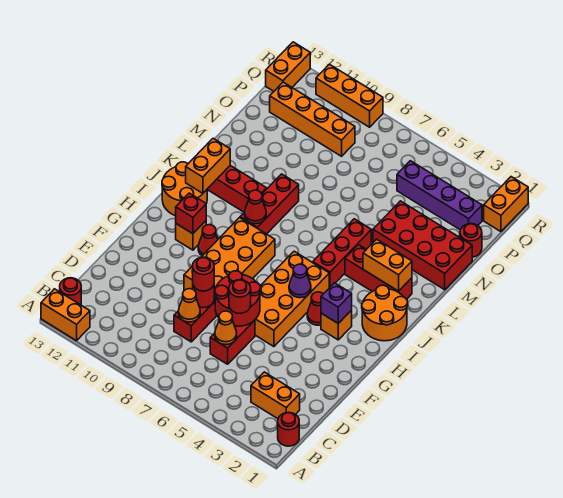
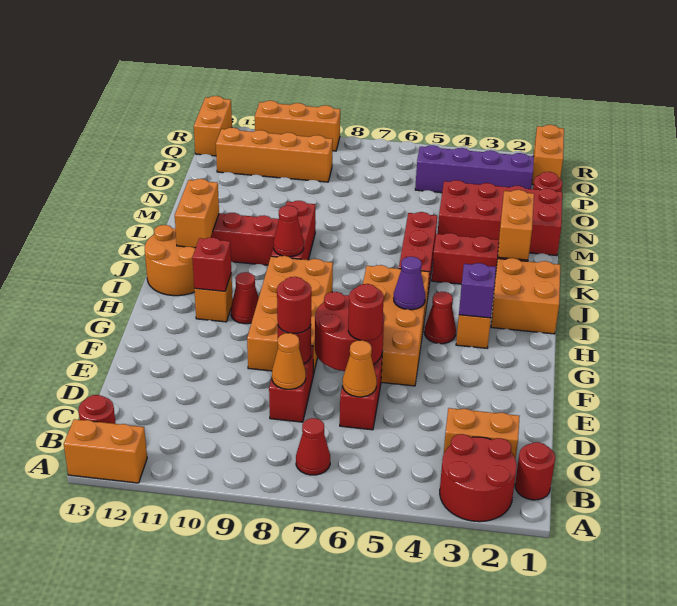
none -> red round brick A2:B3 level 1
none -> red cone B7 level 1
orange round brick I1:J2 level 1 -> orange brick I1:J2 level 1
orange brick K2:K3 level 2 -> orange brick K2:L2 level 2

